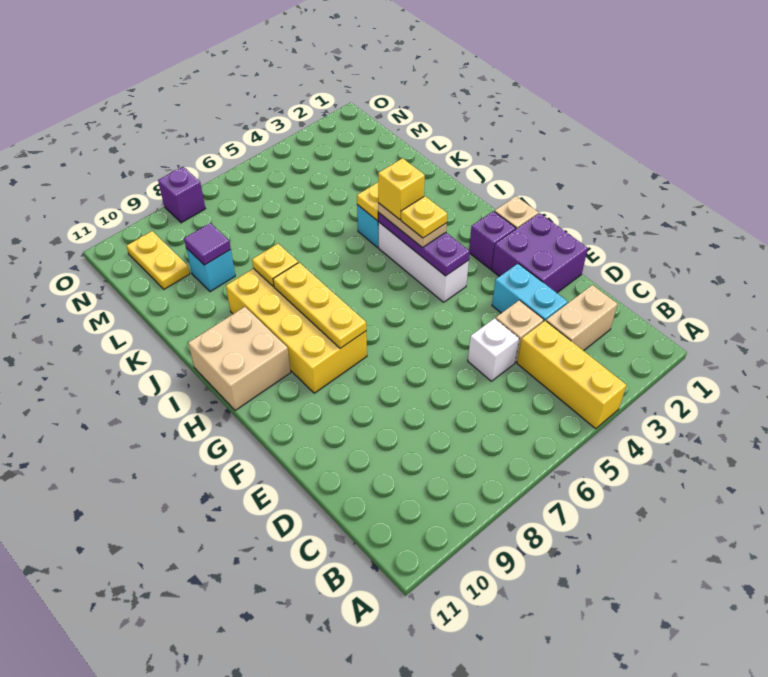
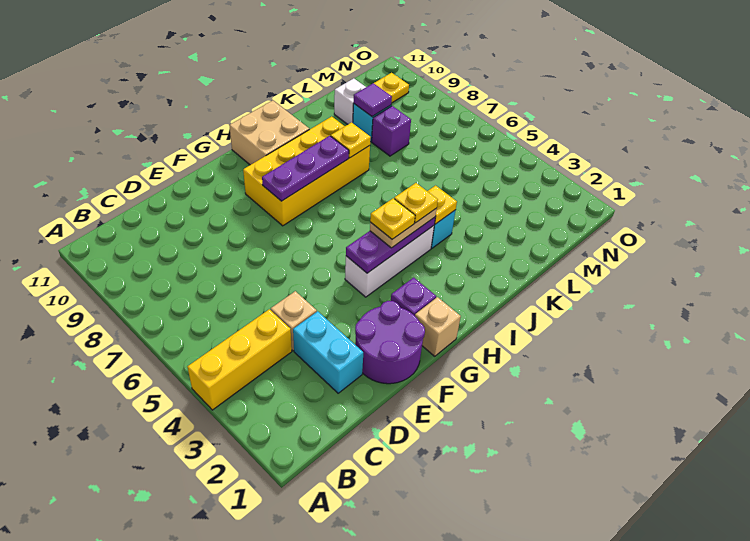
tan brick C2:C3 level 1 -> none
cyan brick D3:E3 level 1 -> cyan brick D2:D3 level 1
white brick D5 level 1 -> white brick L10 level 1
purple brick E1:F2 level 1 -> purple round brick E1:F2 level 1
yellow plate G8:I8 level 2 -> purple plate G8:I8 level 2
yellow brick I4 level 4 -> yellow plate I4 level 4
purple brick O8 level 1 -> purple brick L8 level 1

